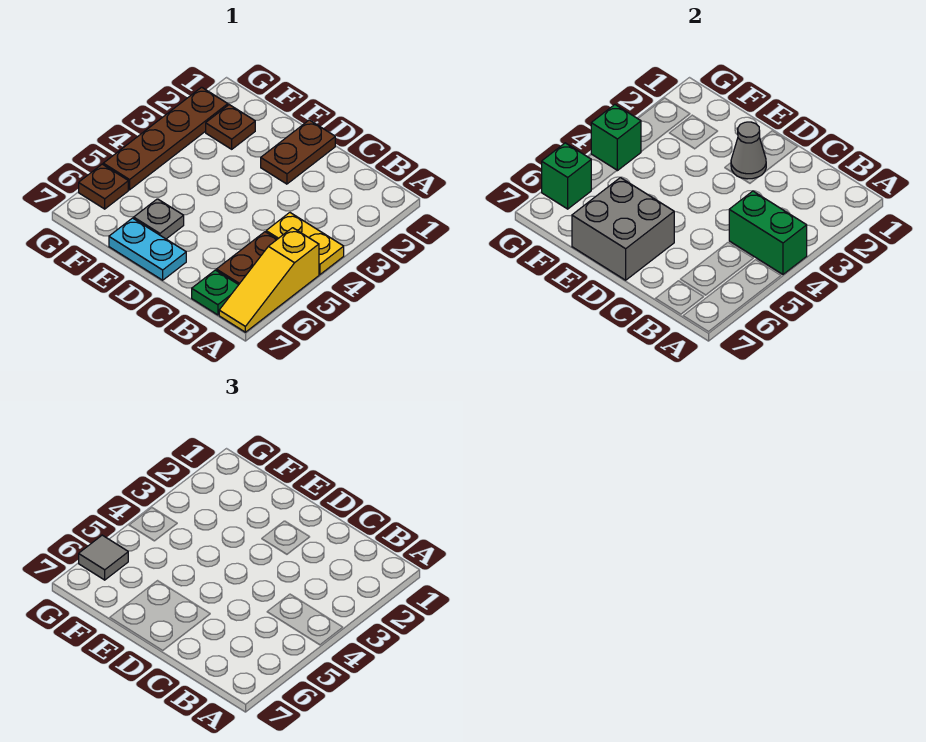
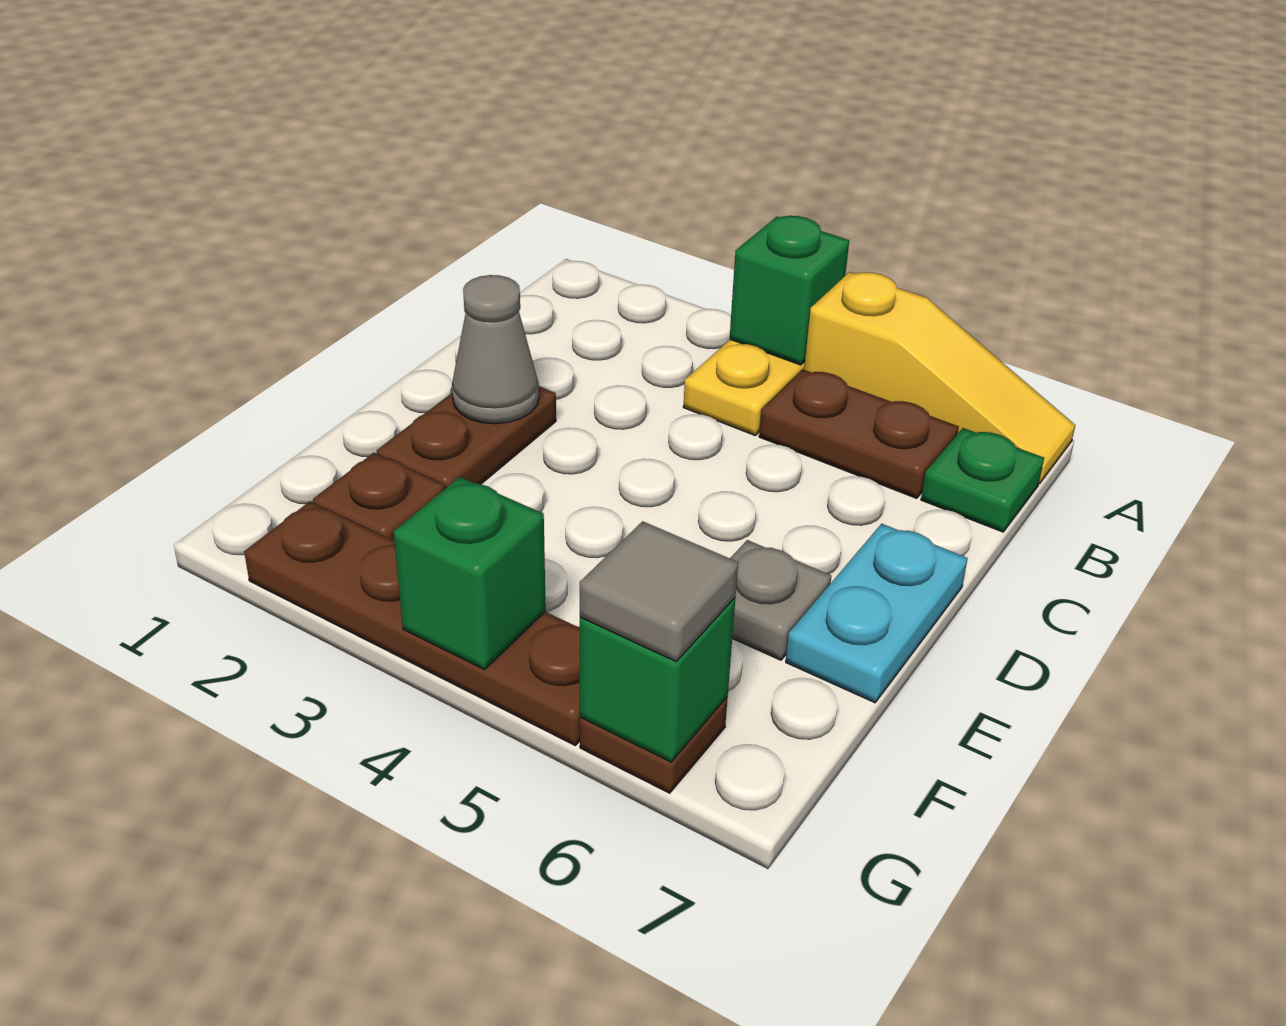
green brick A4:B4 level 2 -> green brick A4 level 2
brown plate D1:D2 level 1 -> brown plate D2:E2 level 1
grey brick D6:E7 level 2 -> none

